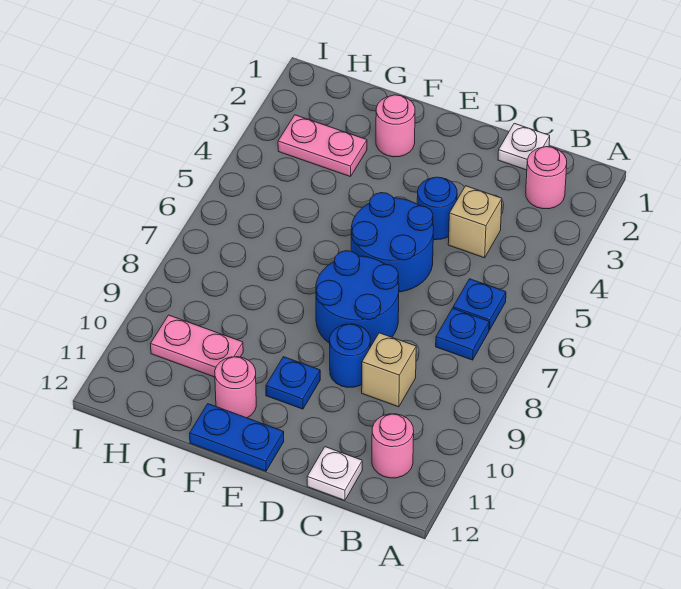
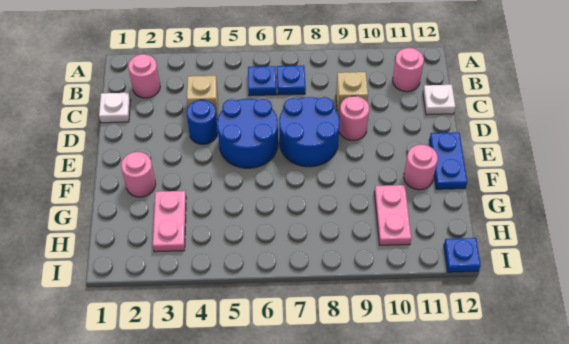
blue round brick D9 level 1 -> pink round brick D9 level 1
blue plate E10 level 1 -> blue plate I12 level 1

